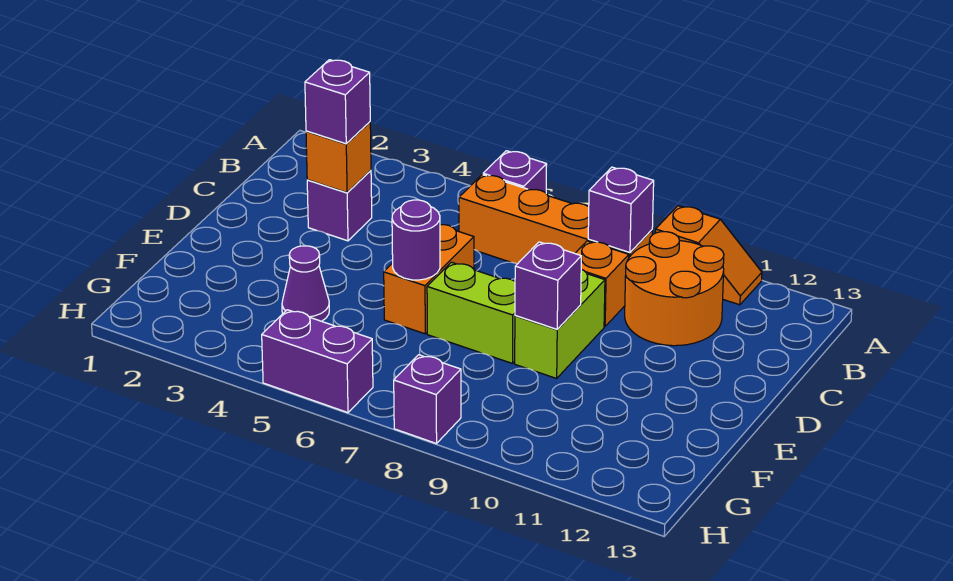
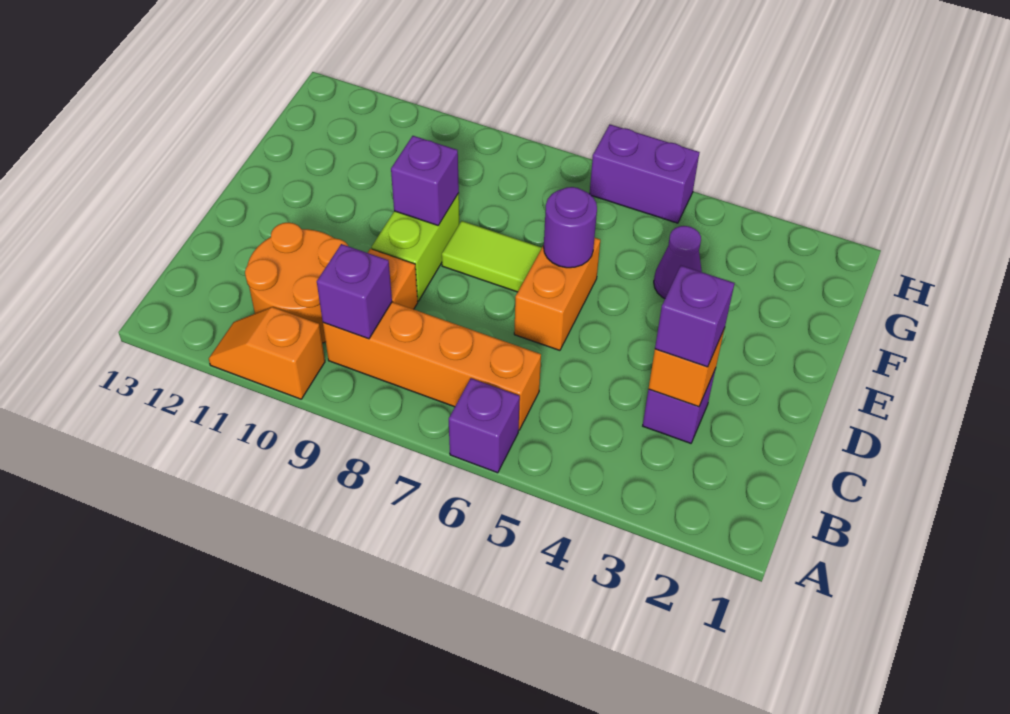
lime brick E7:E8 level 1 -> lime tile E7:E8 level 1
purple brick H8 level 1 -> none

